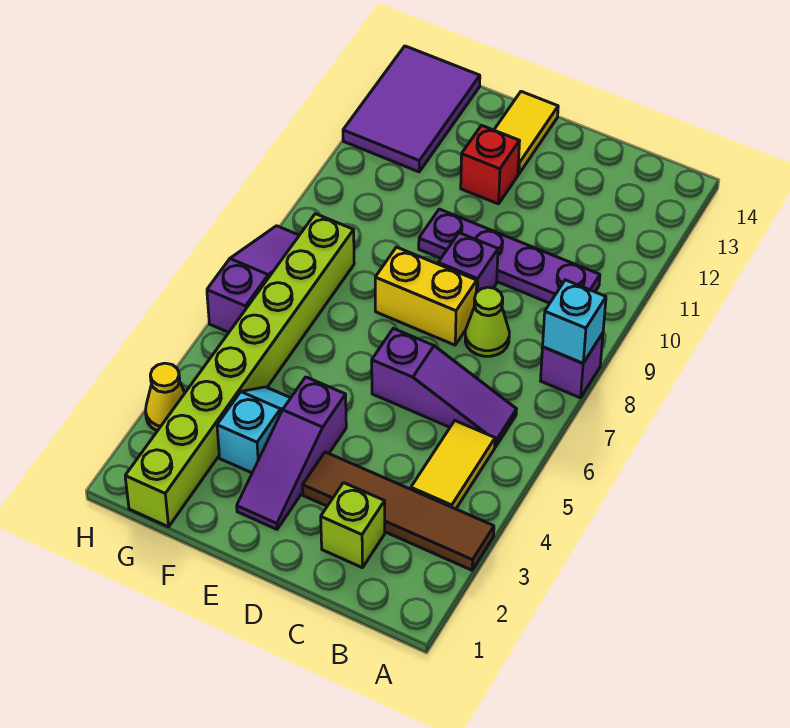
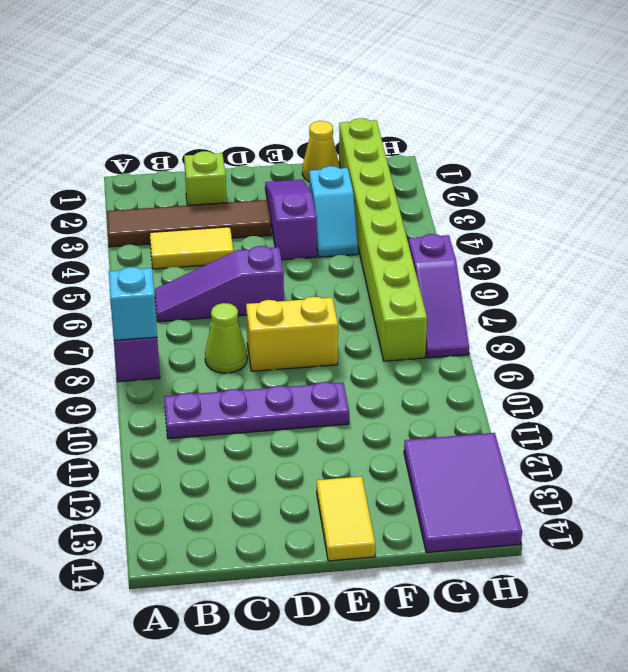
yellow tile B4:B5 level 1 -> yellow tile B4:C4 level 1
purple brick D9 level 1 -> none
red brick E12 level 1 -> none
yellow cone H3 level 1 -> yellow cone F1 level 1

